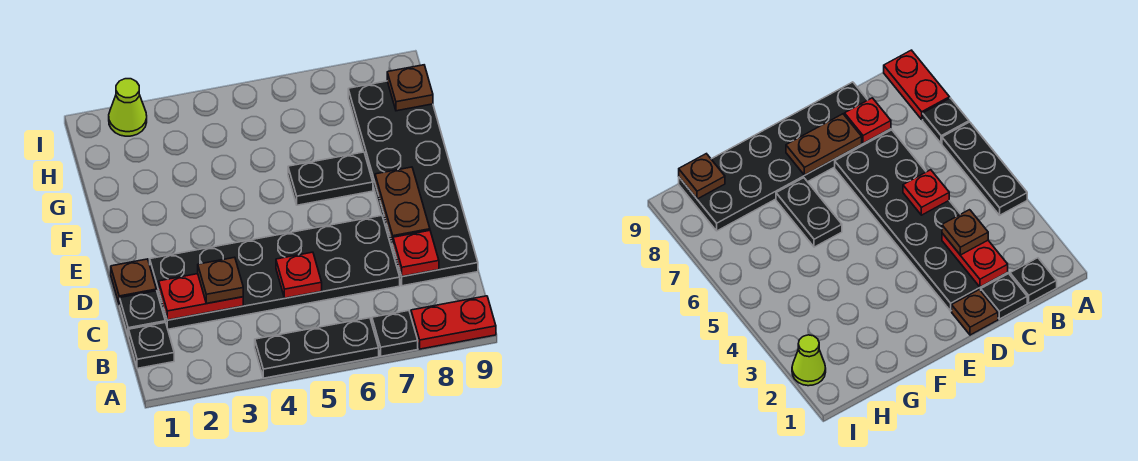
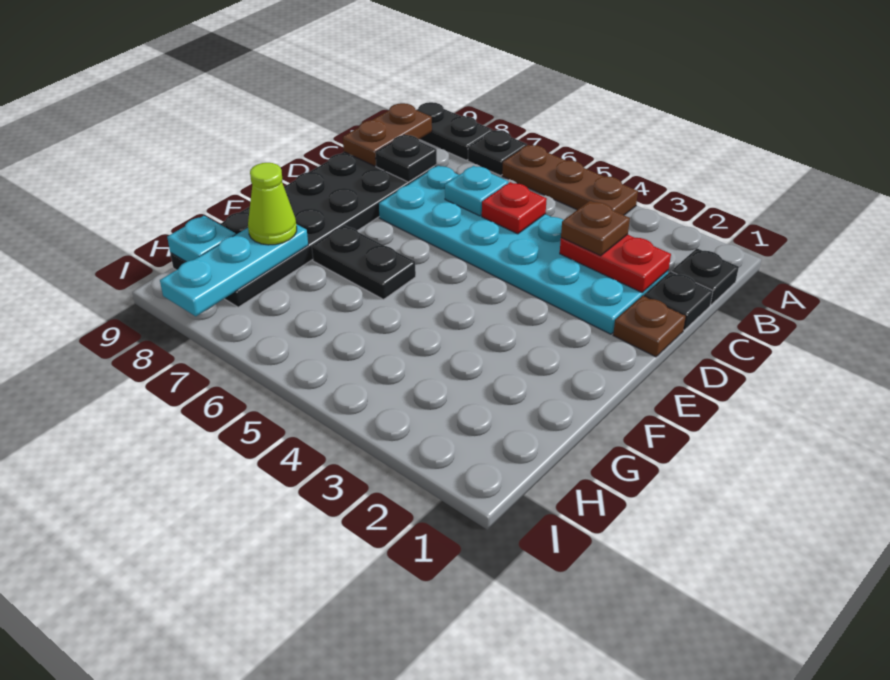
black plate A4:A6 level 1 -> brown plate A4:A6 level 1
red plate A8:A9 level 1 -> black plate A8:A9 level 1
black plate C2:D7 level 1 -> cyan plate C2:D7 level 1
none -> cyan plate C6 level 2
red plate C8 level 2 -> black plate C8 level 2
brown plate D8:E8 level 2 -> brown plate B9:C9 level 2
none -> cyan plate G8:I8 level 2
brown plate H9 level 2 -> cyan plate H9 level 2
lime cone I2 level 1 -> lime cone G8 level 3

